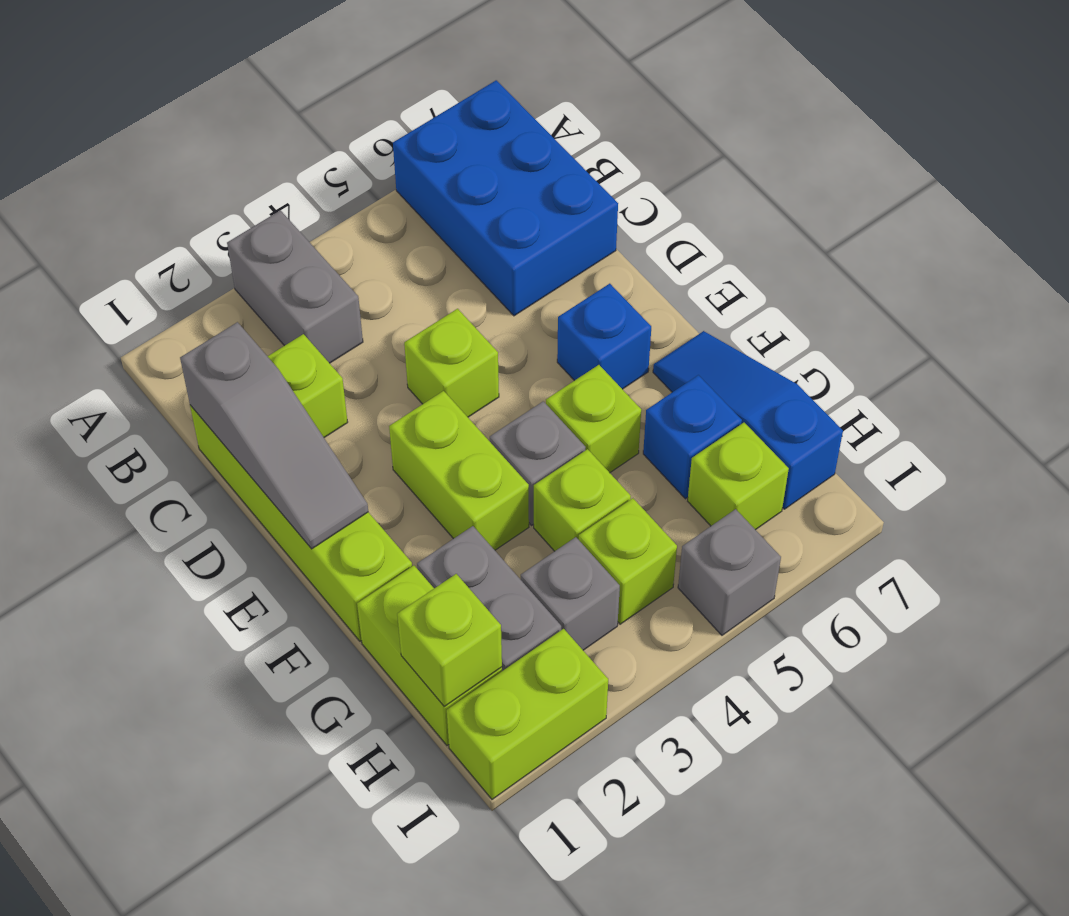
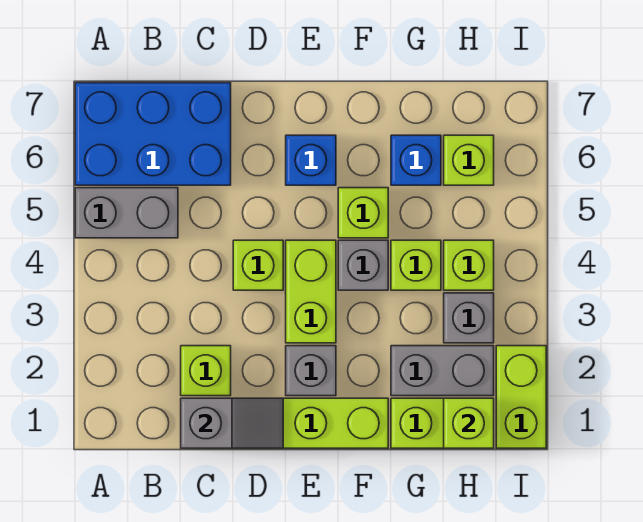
grey brick A3:B3 level 1 -> grey brick A5:B5 level 1
grey slope C1:E1 level 2 top C -> grey slope C1:D1 level 2 top C
lime brick E3:F3 level 1 -> lime brick E3:E4 level 1
blue slope F7:H7 level 1 top H -> none
grey brick I5 level 1 -> grey brick E2 level 1

